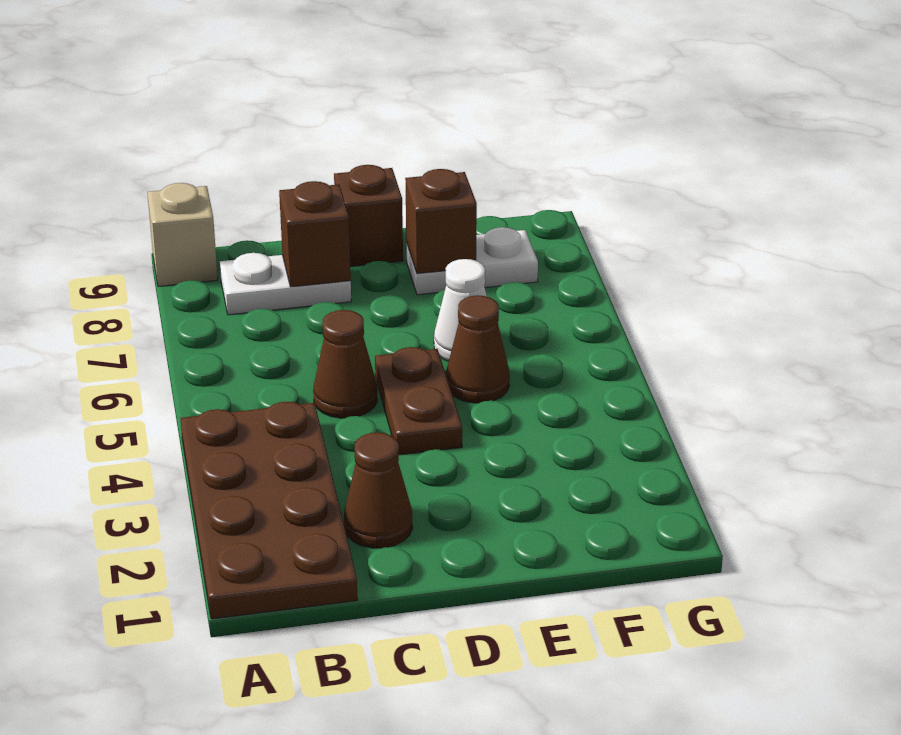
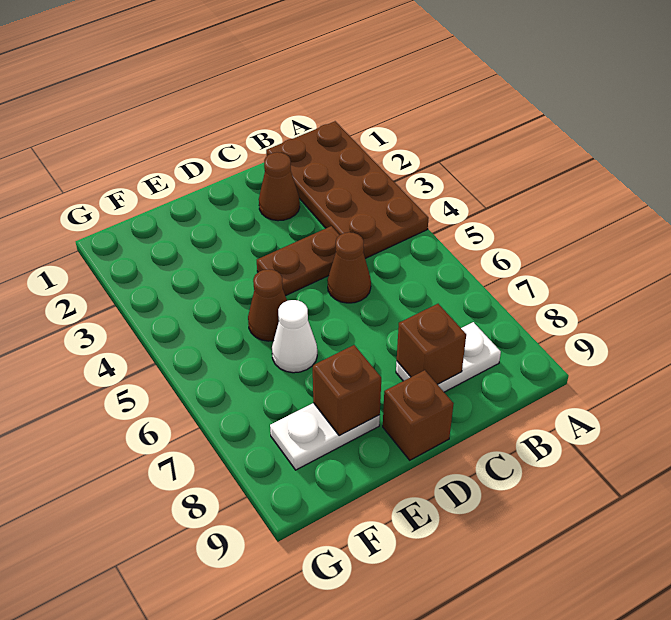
tan brick A9 level 1 -> none
brown plate D4:D5 level 1 -> brown plate C4:D4 level 1

